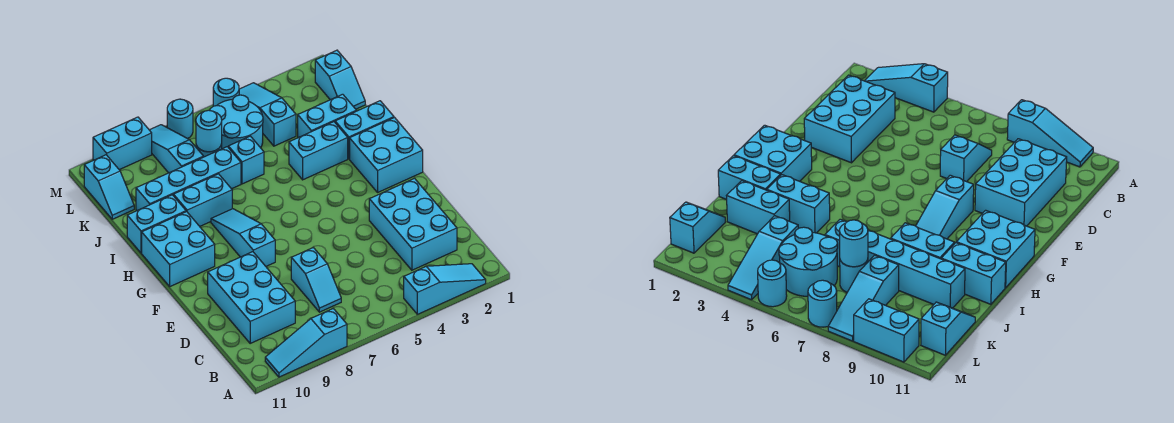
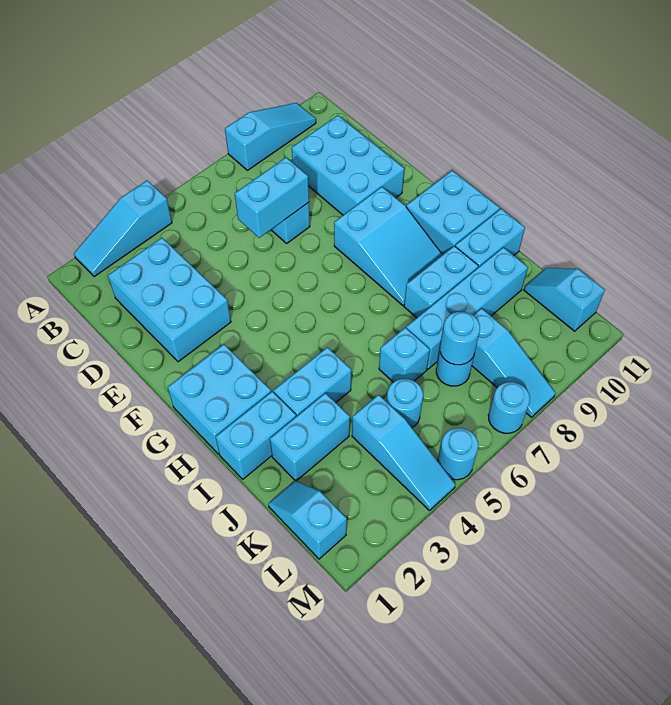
cyan slope F8:H8 level 1 top F -> cyan slope F8:H9 level 1 top F
cyan round brick K5:L6 level 1 -> cyan round brick K5 level 1
cyan brick M9:M10 level 1 -> cyan brick D6:D7 level 2

